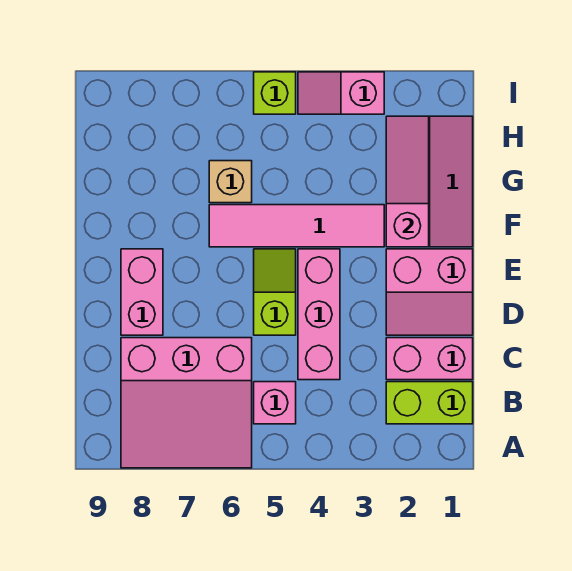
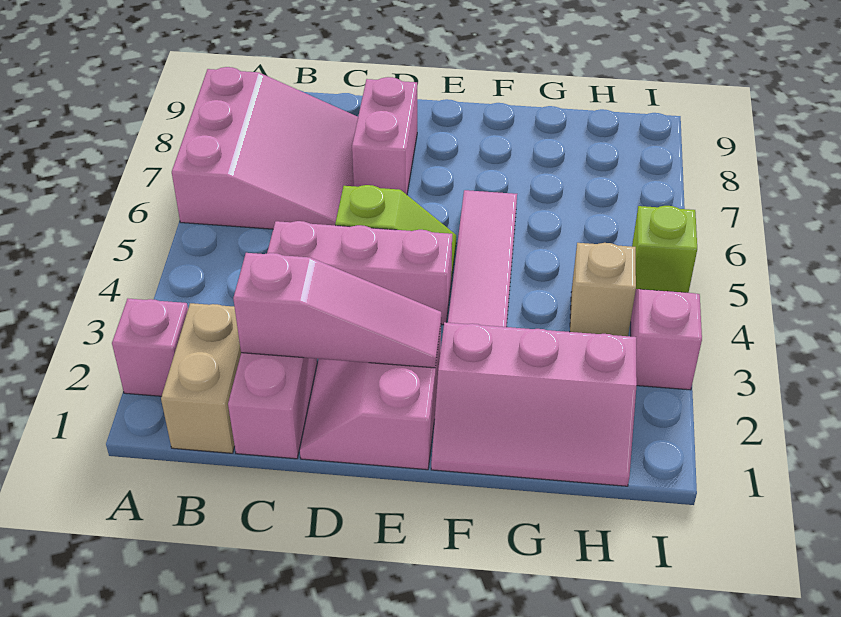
pink slope A6:C8 level 1 top C -> pink slope A6:C8 level 1 top A
lime brick B1:B2 level 1 -> tan brick B1:B2 level 1
pink brick B5 level 1 -> pink brick A2 level 1
pink brick D8:E8 level 1 -> pink brick D7:D8 level 1
pink slope F2:H2 level 2 top F -> pink slope C2:E2 level 2 top C
tan brick G6 level 1 -> tan brick H4 level 1

